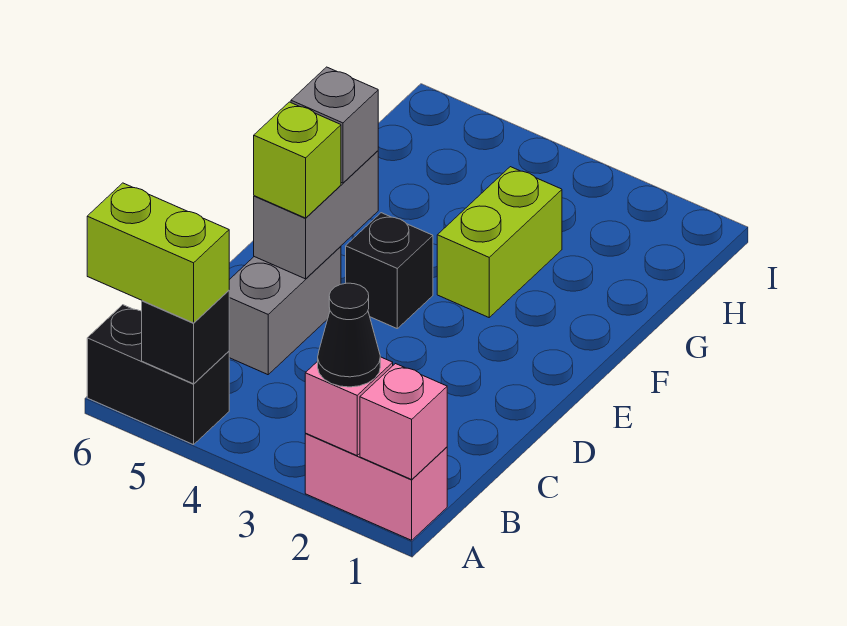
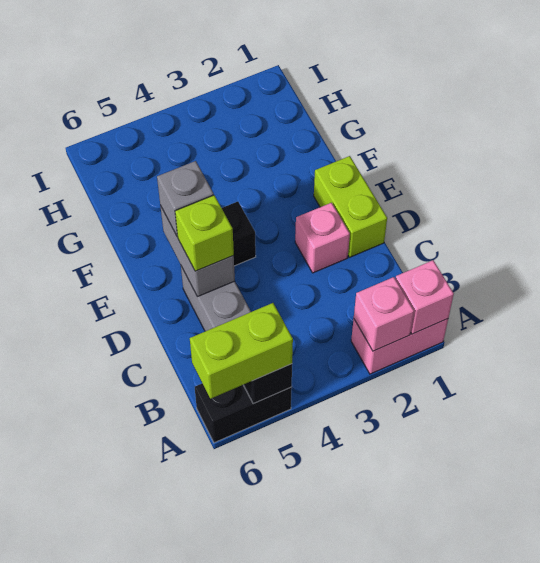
black cone A2 level 3 -> none
none -> pink brick D2 level 1
lime brick F3:G3 level 1 -> lime brick D1:E1 level 1

